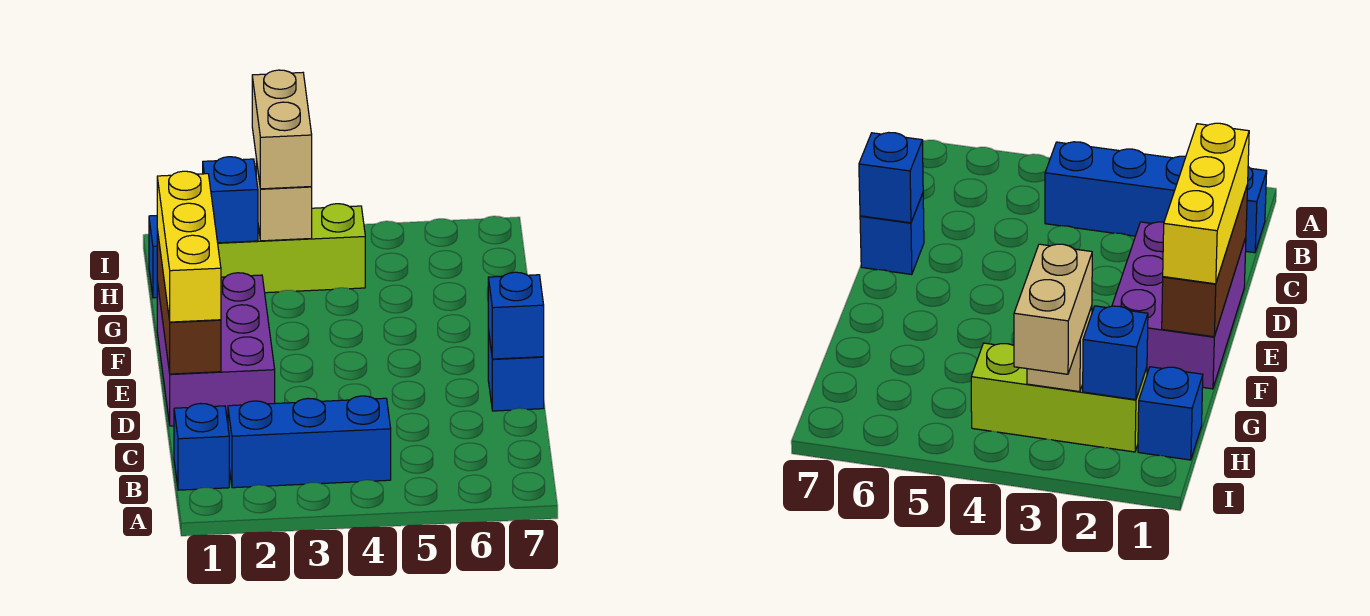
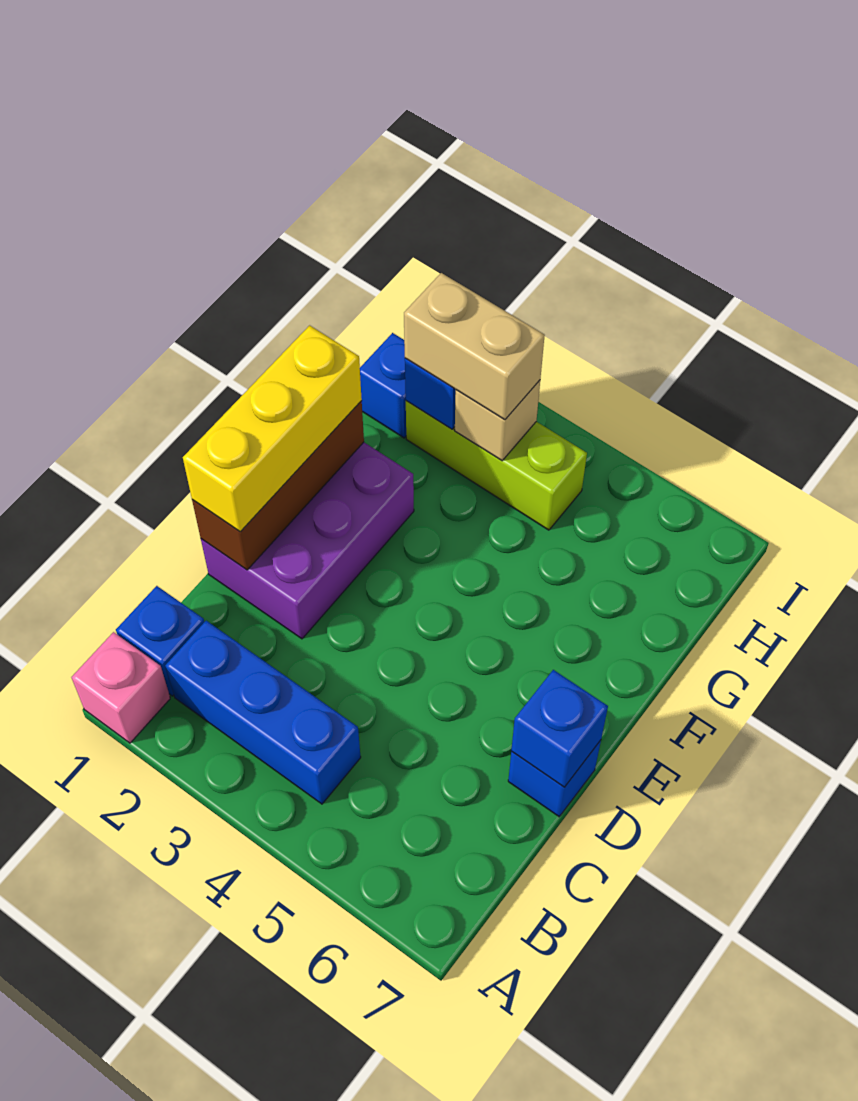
none -> pink brick A1 level 1
tan brick H3:I3 level 3 -> tan brick H2:H3 level 3

